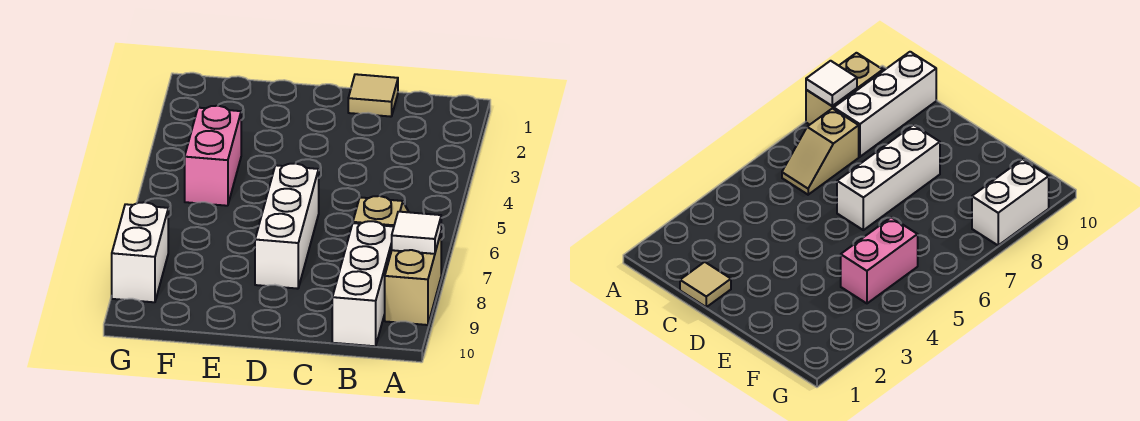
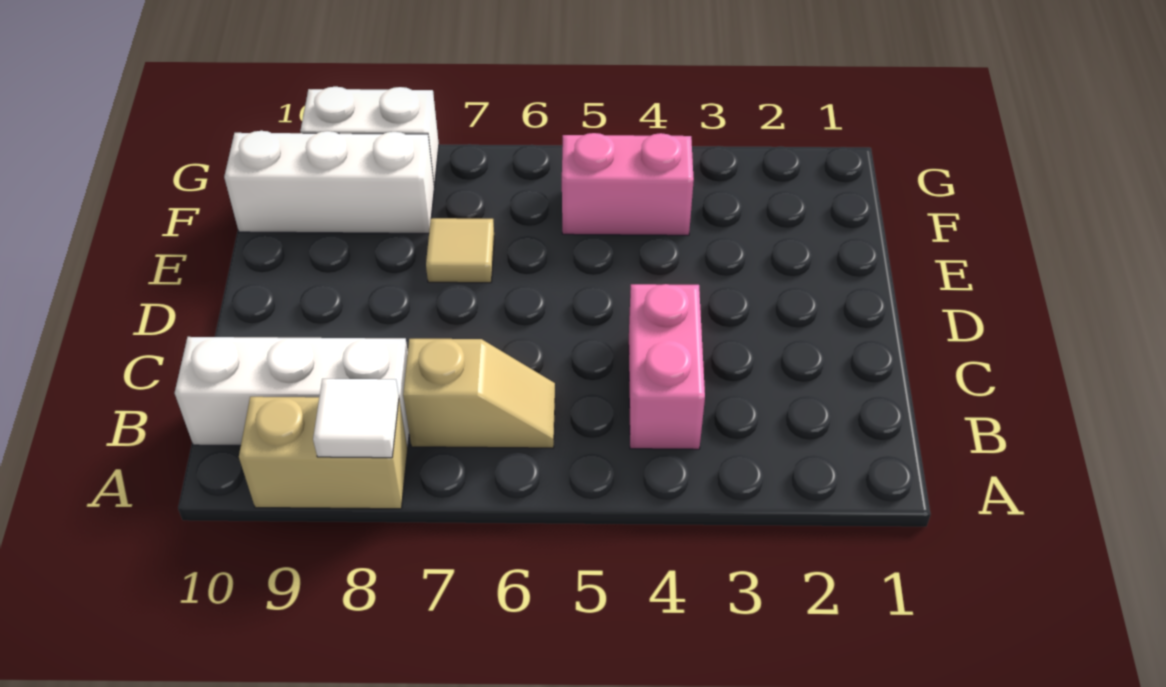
none -> pink brick B4:C4 level 1
tan tile C1 level 1 -> tan tile E7 level 1
white brick D6:D8 level 1 -> white brick F8:F10 level 1

